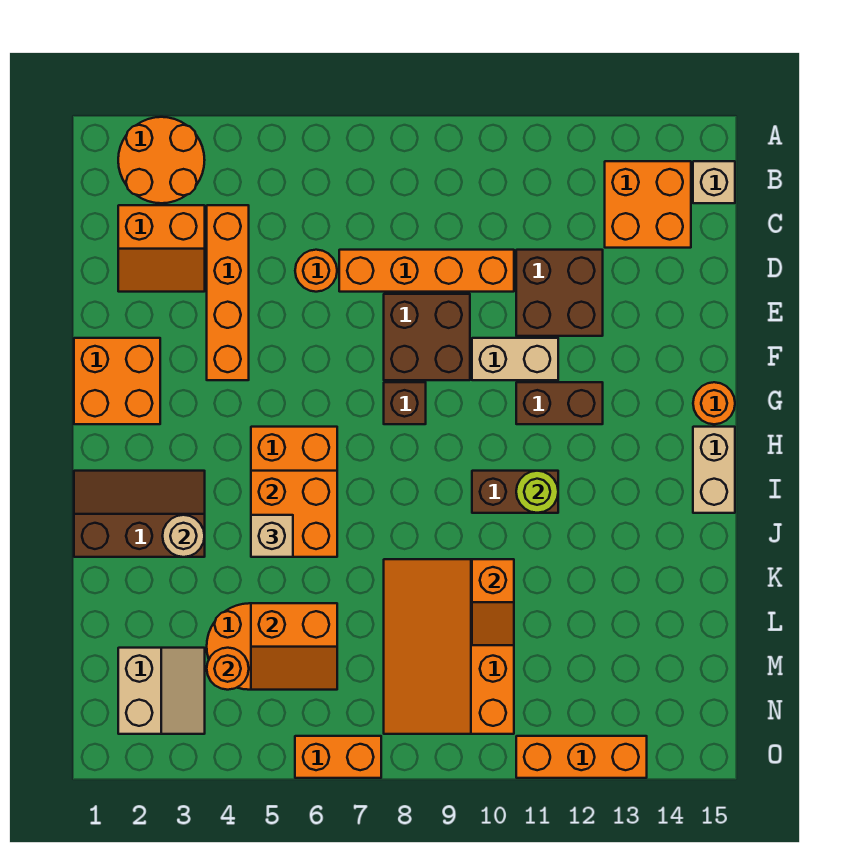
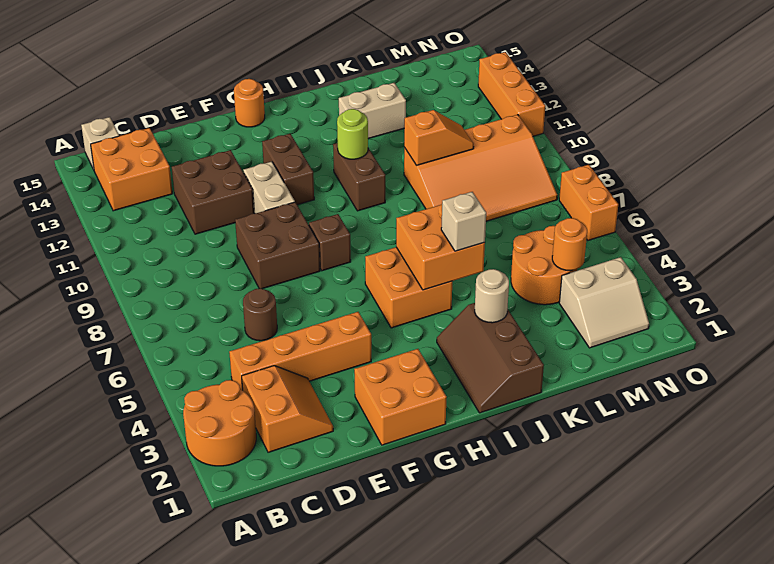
orange round brick D6 level 1 -> brown round brick D6 level 1
orange brick D7:D10 level 1 -> none
tan brick H15:I15 level 1 -> tan brick J13:K13 level 1
orange slope L5:M6 level 2 top L -> none
tan slope M2:N3 level 1 top 2 -> tan slope M2:N3 level 1 top 3

